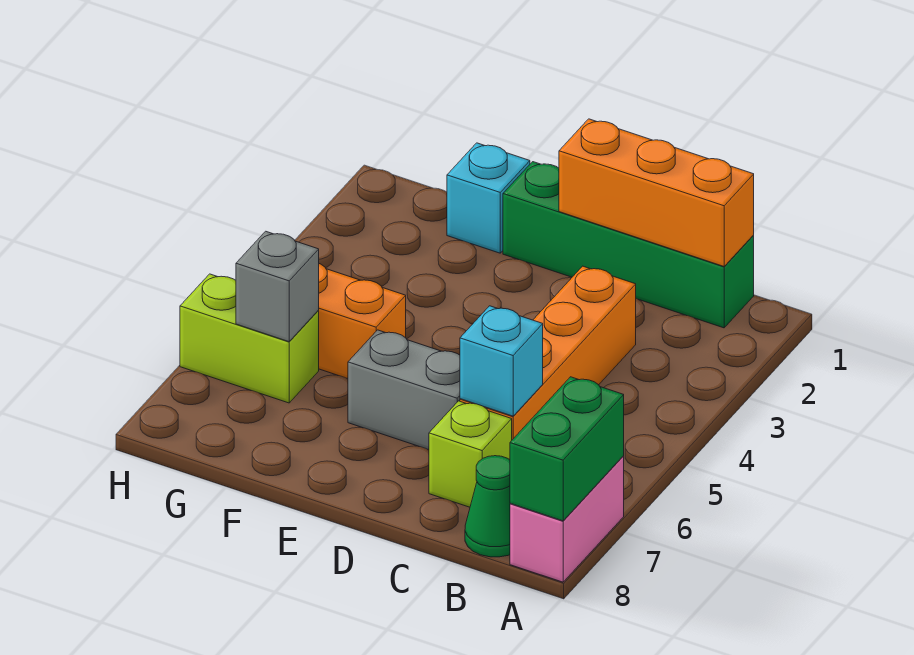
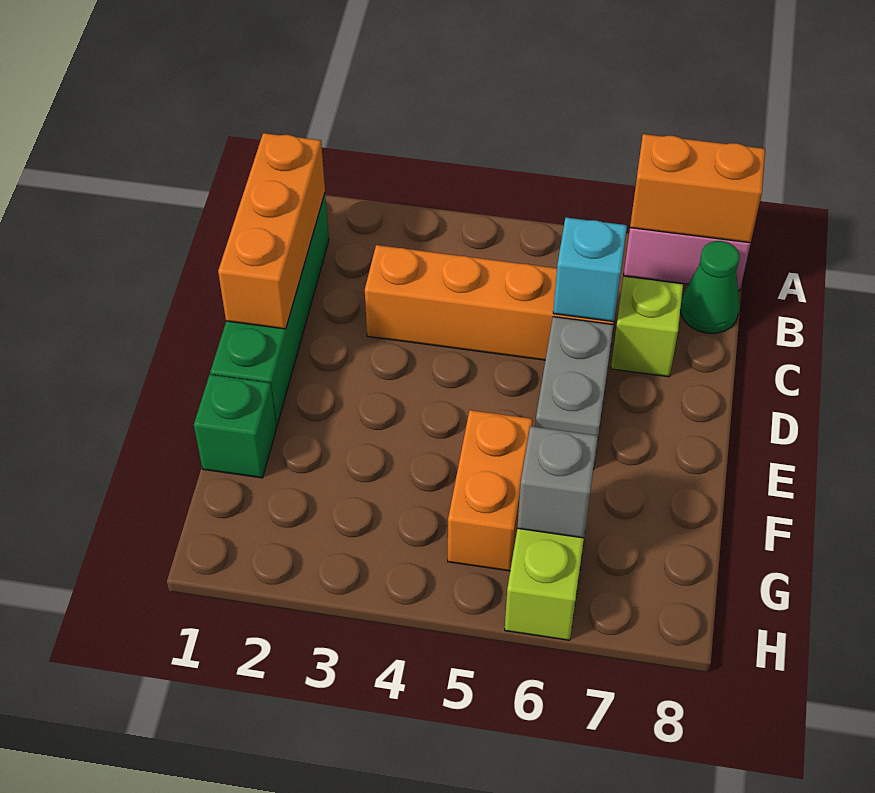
green brick A7:A8 level 2 -> orange brick A7:A8 level 2
cyan brick F1 level 1 -> green brick F1 level 1

